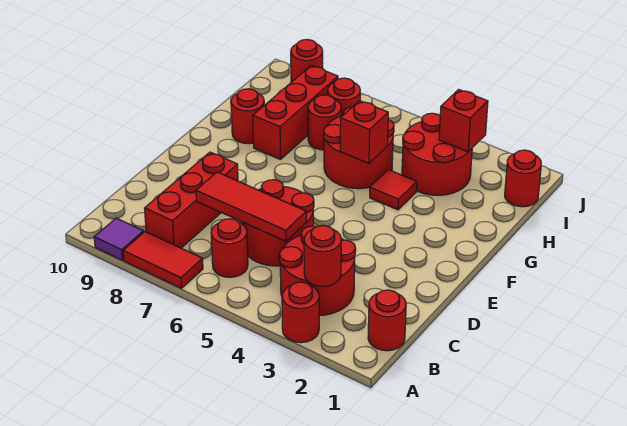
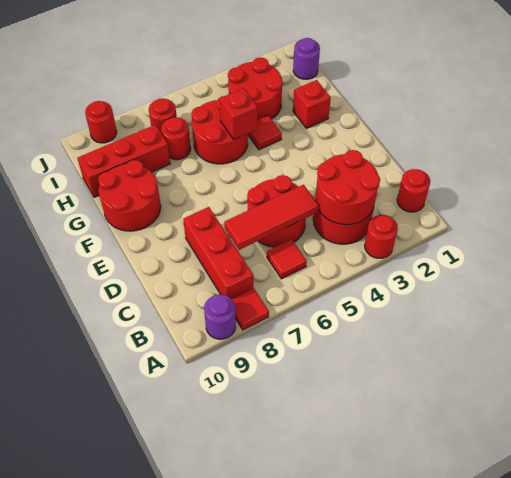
red tile A7:A8 level 1 -> red tile A8 level 1
purple tile A9 level 1 -> purple round brick A9 level 1
red round brick B3 level 2 -> red round brick B3:C4 level 2
red round brick B6 level 1 -> red tile B6 level 1
red brick G8:I8 level 1 -> red brick H8:H10 level 1
red round brick G9 level 1 -> red round brick F9:G10 level 1
red round brick I1 level 1 -> purple round brick I1 level 1
red brick I3 level 2 -> red brick G2 level 1

